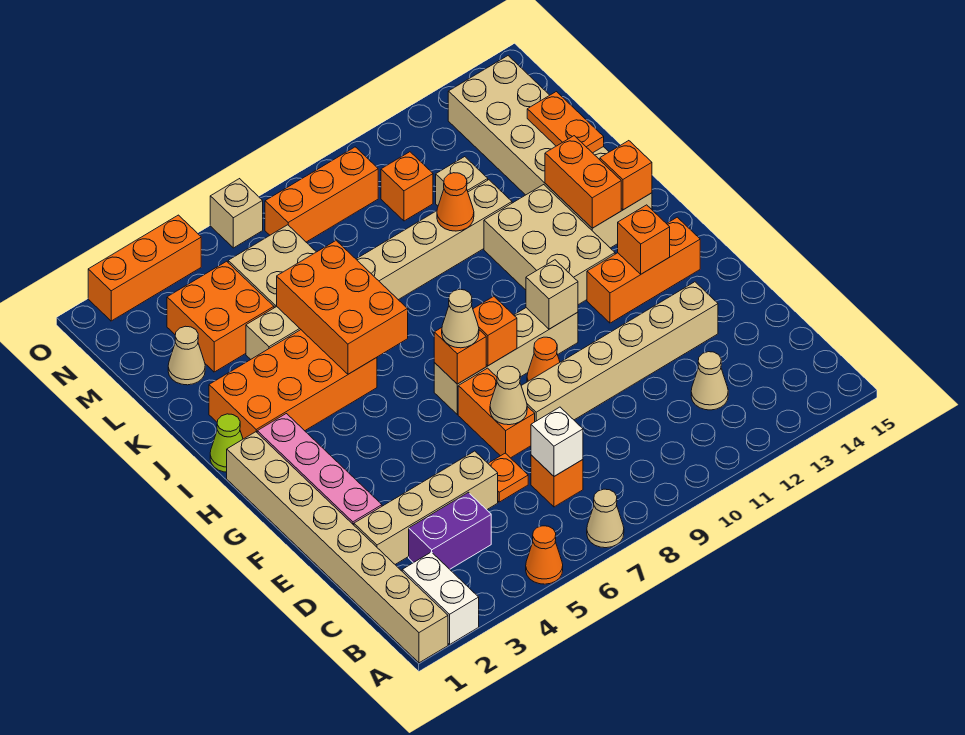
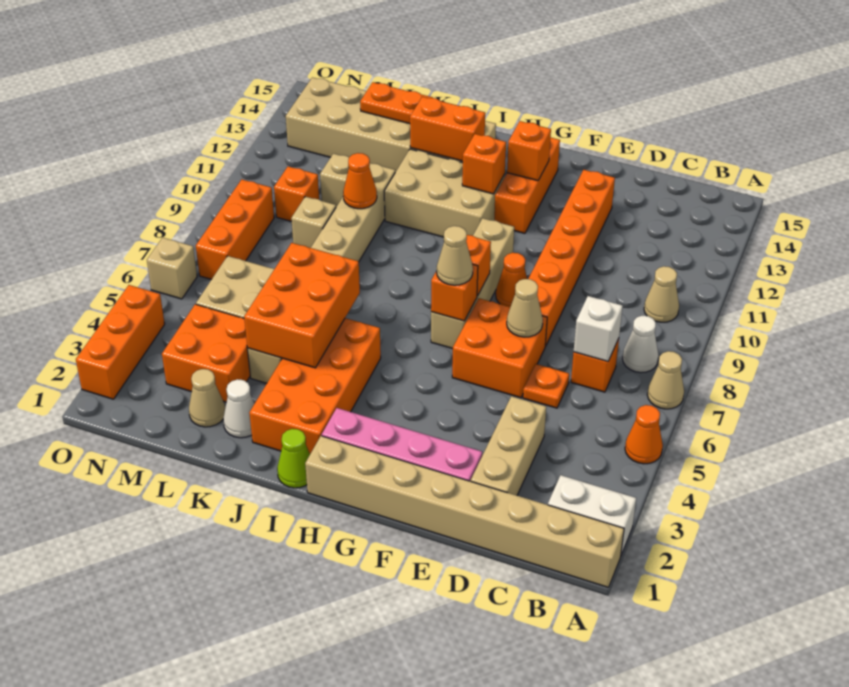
none -> white cone B8 level 1
purple brick C3:C4 level 1 -> none
tan cone C12 level 1 -> tan cone B10 level 1
tan brick D2:D5 level 1 -> tan brick D2:D4 level 1
orange brick E7:F7 level 1 -> orange brick E6:F7 level 1
tan brick E8:E13 level 1 -> orange brick E8:E13 level 1
tan brick G10 level 2 -> tan brick L9 level 1
orange brick I5:K6 level 2 -> orange brick J4:K6 level 2
orange brick I14 level 2 -> orange brick H12 level 2
none -> white cone K2 level 1

